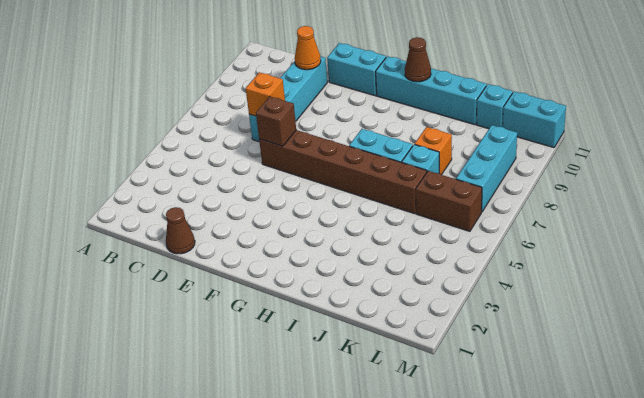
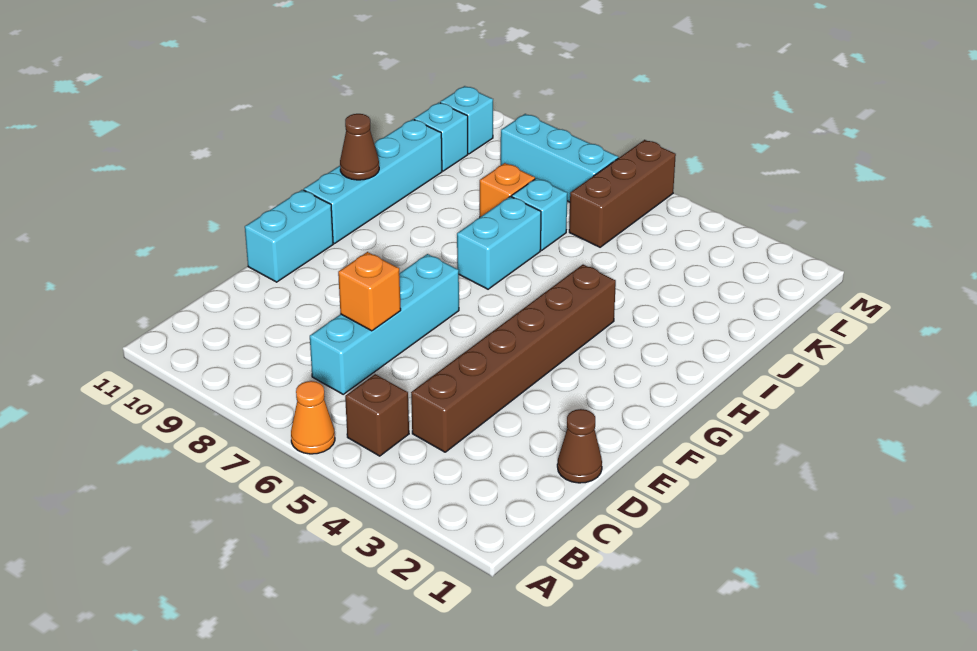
cyan brick D7:D10 level 1 -> cyan brick C7:F7 level 1
orange cone D10 level 2 -> orange cone A6 level 1
brown brick E6:J6 level 1 -> brown brick C4:H4 level 1
brown brick E6 level 2 -> brown brick B5 level 1
brown brick K6:L6 level 1 -> brown brick K6:M6 level 1
cyan brick L11:M11 level 1 -> cyan brick L11 level 1

